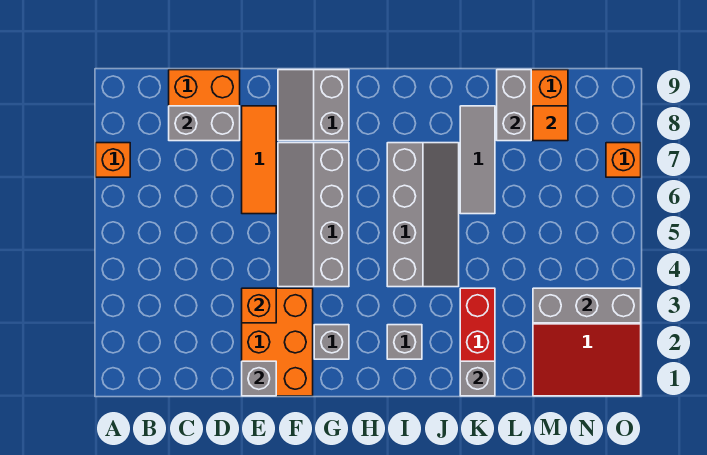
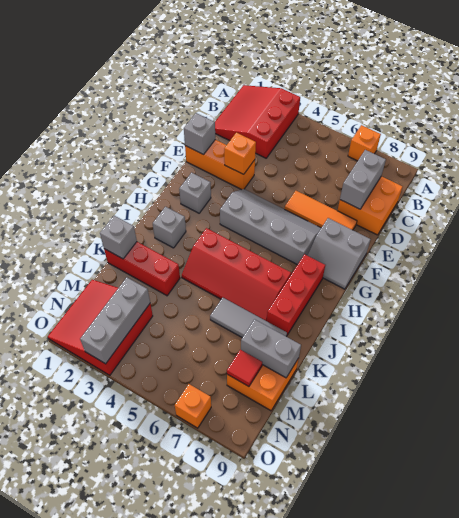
none -> red slope A1:C3 level 1 top 3
orange brick E1:F3 level 1 -> orange brick E1:E3 level 1
grey slope F8:G9 level 1 top G -> grey slope F8:G9 level 1 top F
none -> red brick H8:J8 level 1
grey slope I4:J7 level 1 top I -> red slope I4:J7 level 1 top I
orange tile M8 level 2 -> red tile M8 level 2

